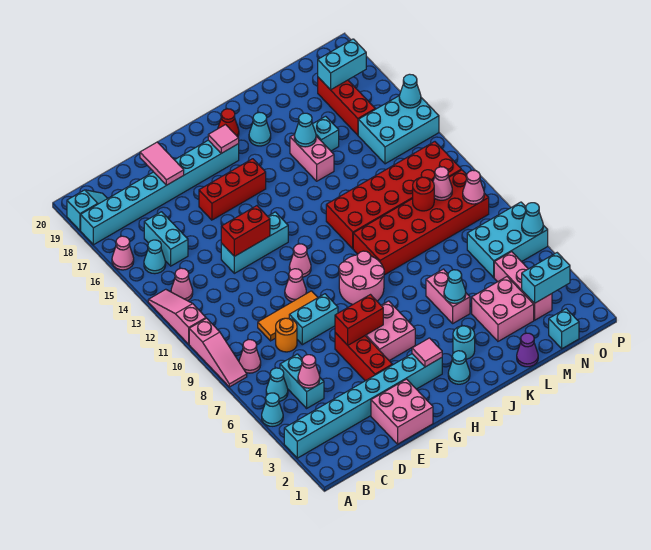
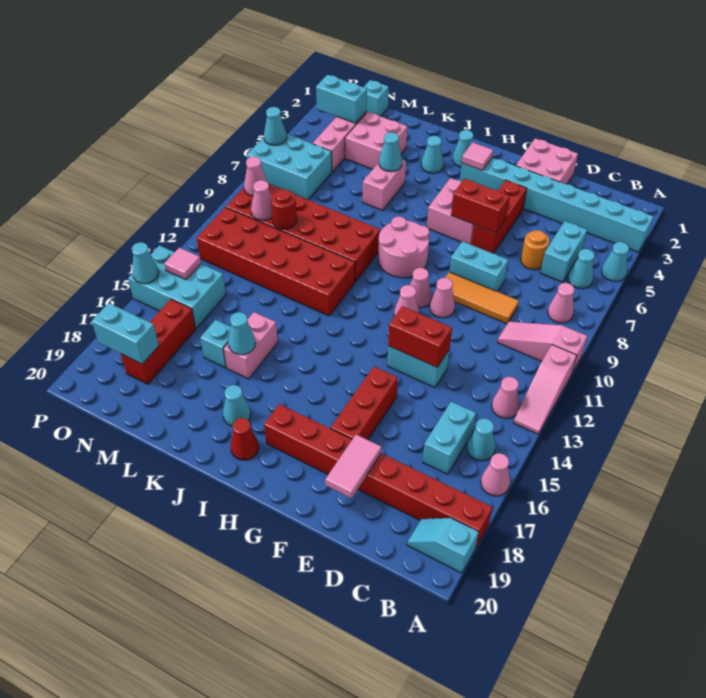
pink slope A8:A10 level 1 top 10 -> pink slope A10:C10 level 1 top A
cyan brick A18:H18 level 1 -> red brick A18:H18 level 1
pink cone C5 level 2 -> pink cone G10 level 1
orange round brick D8 level 1 -> orange round brick D6 level 1
cyan brick E13:G13 level 1 -> cyan brick E13:F13 level 1
red brick F16:H16 level 1 -> red brick F15:F17 level 1
pink tile H18 level 2 -> pink tile O14 level 2
cyan round brick J3 level 1 -> cyan cone J3 level 1
purple cone L1 level 1 -> none

